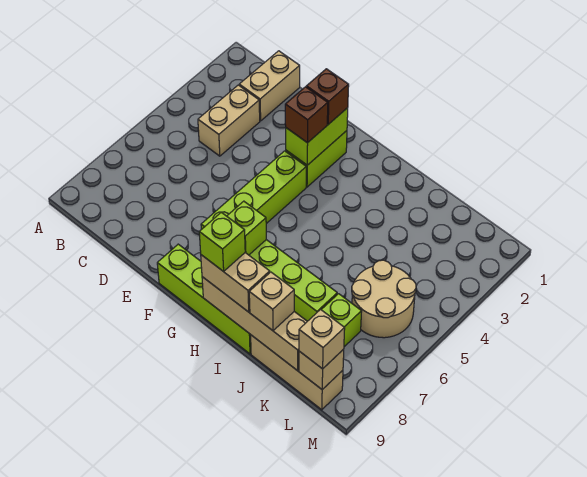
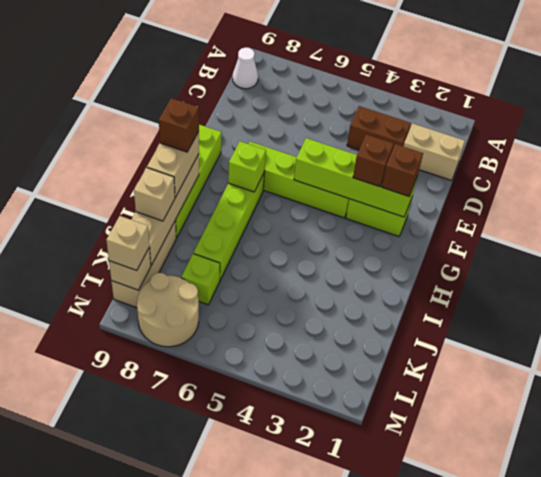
none -> white cone B9 level 1
tan brick C3:C4 level 1 -> brown brick C3:C4 level 1
lime brick F2:F3 level 2 -> lime brick F2:F5 level 2
lime brick H9 level 4 -> brown brick H9 level 4
tan round brick K5:L6 level 1 -> tan round brick L7:M8 level 1

